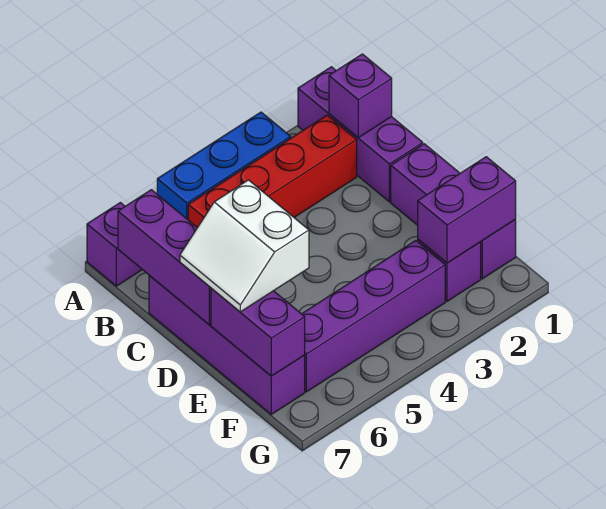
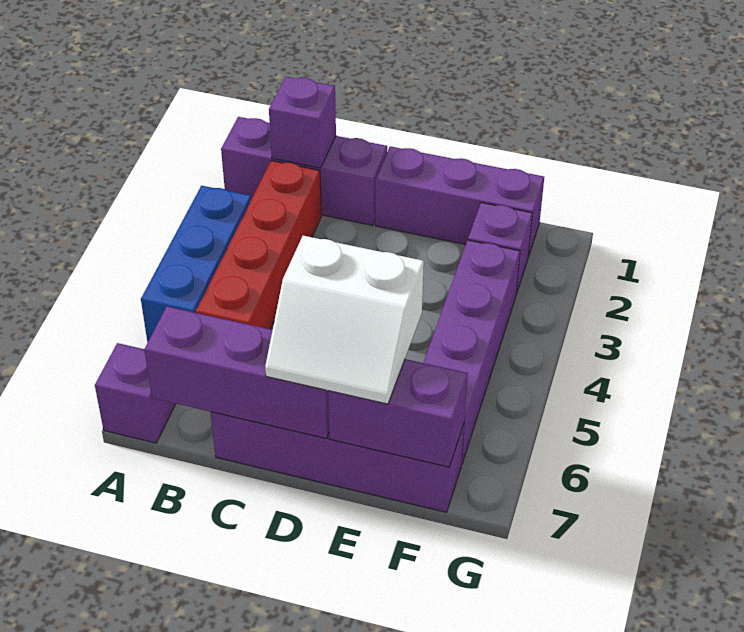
purple brick F1:F2 level 2 -> none

